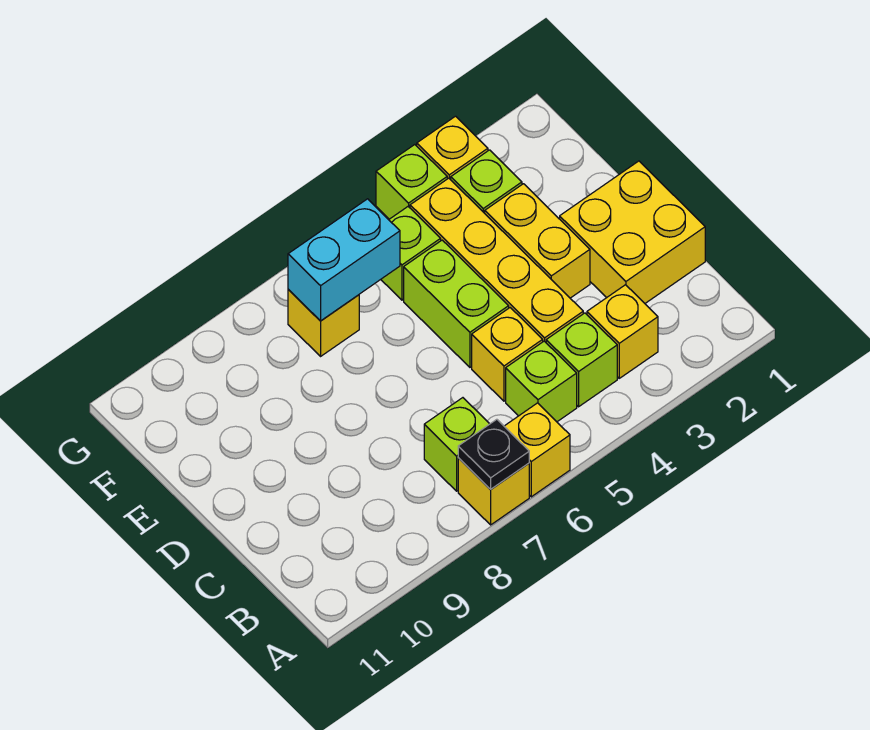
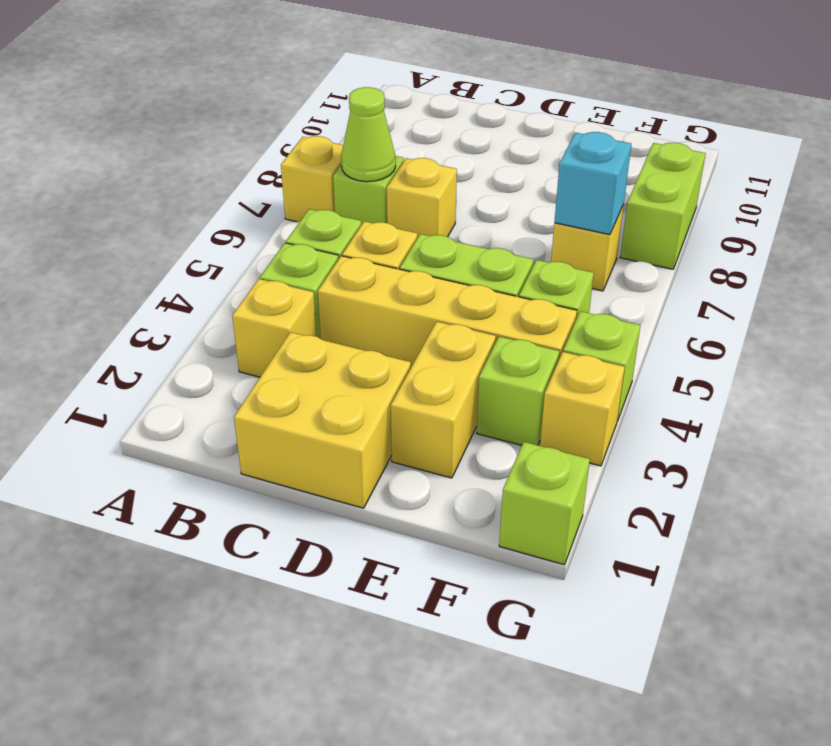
yellow brick A6 level 1 -> yellow brick C7 level 1
black plate A7 level 2 -> none
none -> lime cone B7 level 2
yellow brick D3:E3 level 1 -> yellow brick E2:E3 level 1
cyan brick F6:F7 level 2 -> cyan brick F7 level 2
none -> lime brick G1 level 1
none -> lime brick G8:G9 level 1

